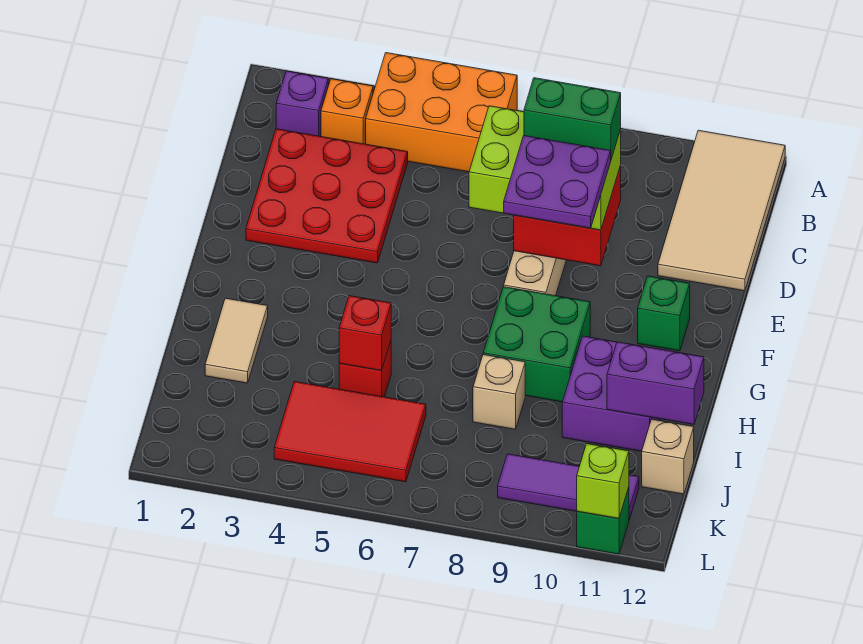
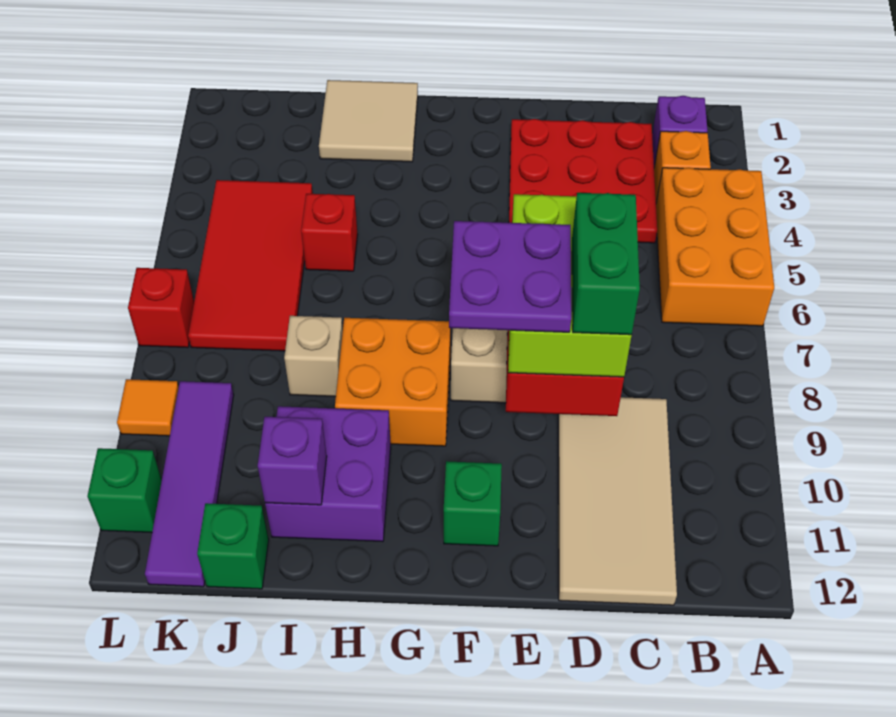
tan tile A11:D12 level 1 -> tan tile C9:D12 level 1
green brick G8:H9 level 1 -> orange brick G8:H9 level 1
tan tile H2:I2 level 1 -> tan tile H1:I2 level 1
red brick I5 level 2 -> red brick L7 level 1
purple brick I11:I12 level 2 -> purple brick I11 level 2
red tile J4:K6 level 1 -> red tile J4:K7 level 1
tan brick J12 level 1 -> green brick J12 level 1
purple tile K9:K11 level 1 -> purple tile K9:K12 level 1
none -> orange tile L9 level 1
lime brick L11 level 2 -> none

